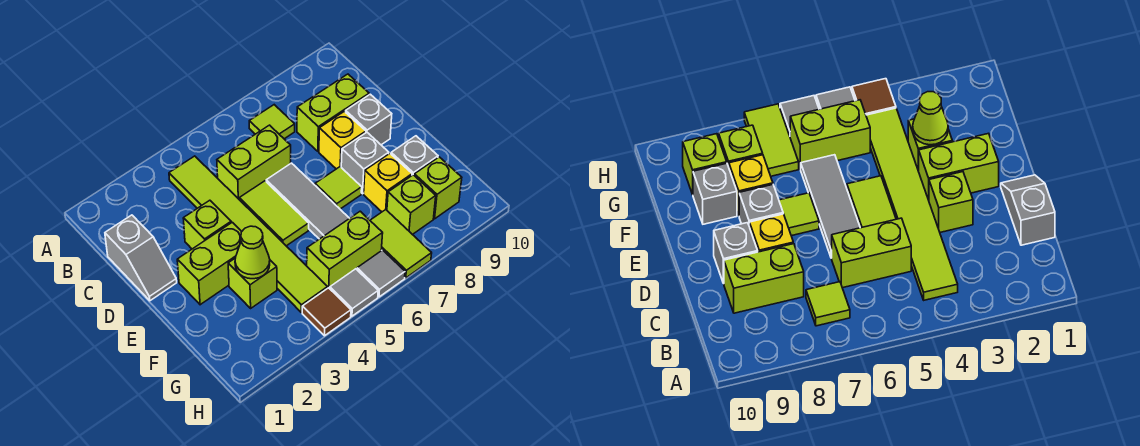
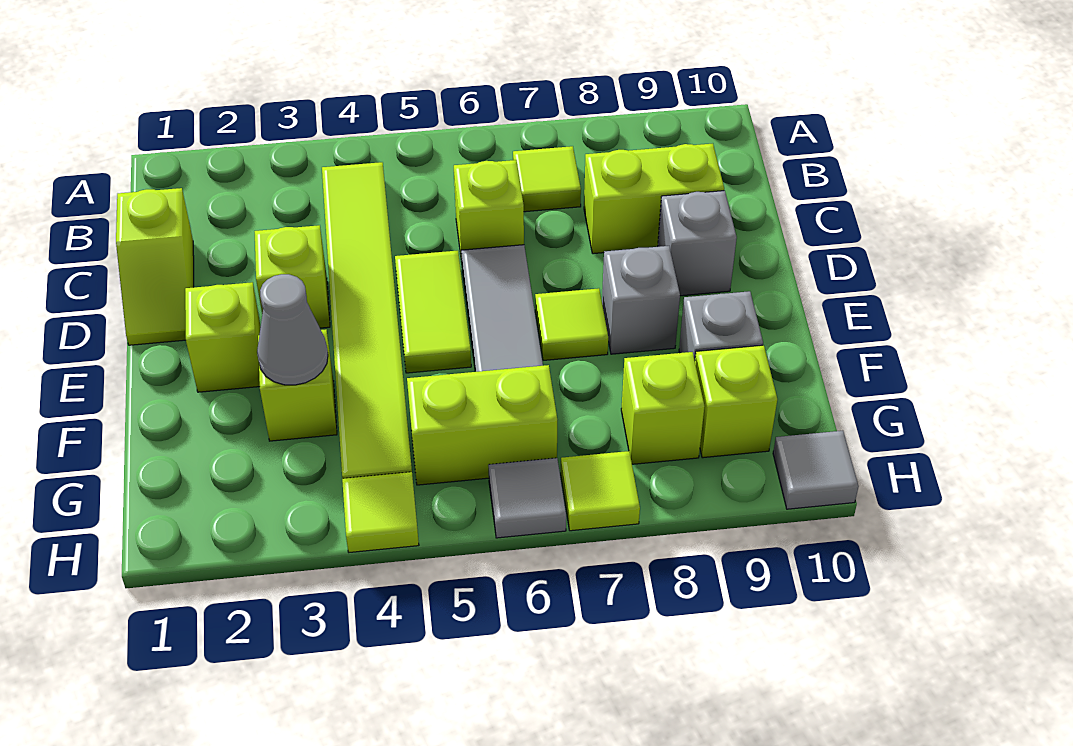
grey slope C1:D1 level 1 top C -> lime slope C1:D1 level 1 top C
lime brick C5:C6 level 1 -> lime brick C6 level 1
yellow brick D8 level 1 -> none
lime brick E2:E3 level 1 -> lime brick E2 level 1
lime cone F3 level 2 -> grey cone F3 level 2
yellow brick F8 level 1 -> none
lime tile G7:H7 level 1 -> lime tile H7 level 1
brown tile H4 level 1 -> lime tile H4 level 1
grey tile H5 level 1 -> grey tile H10 level 1

